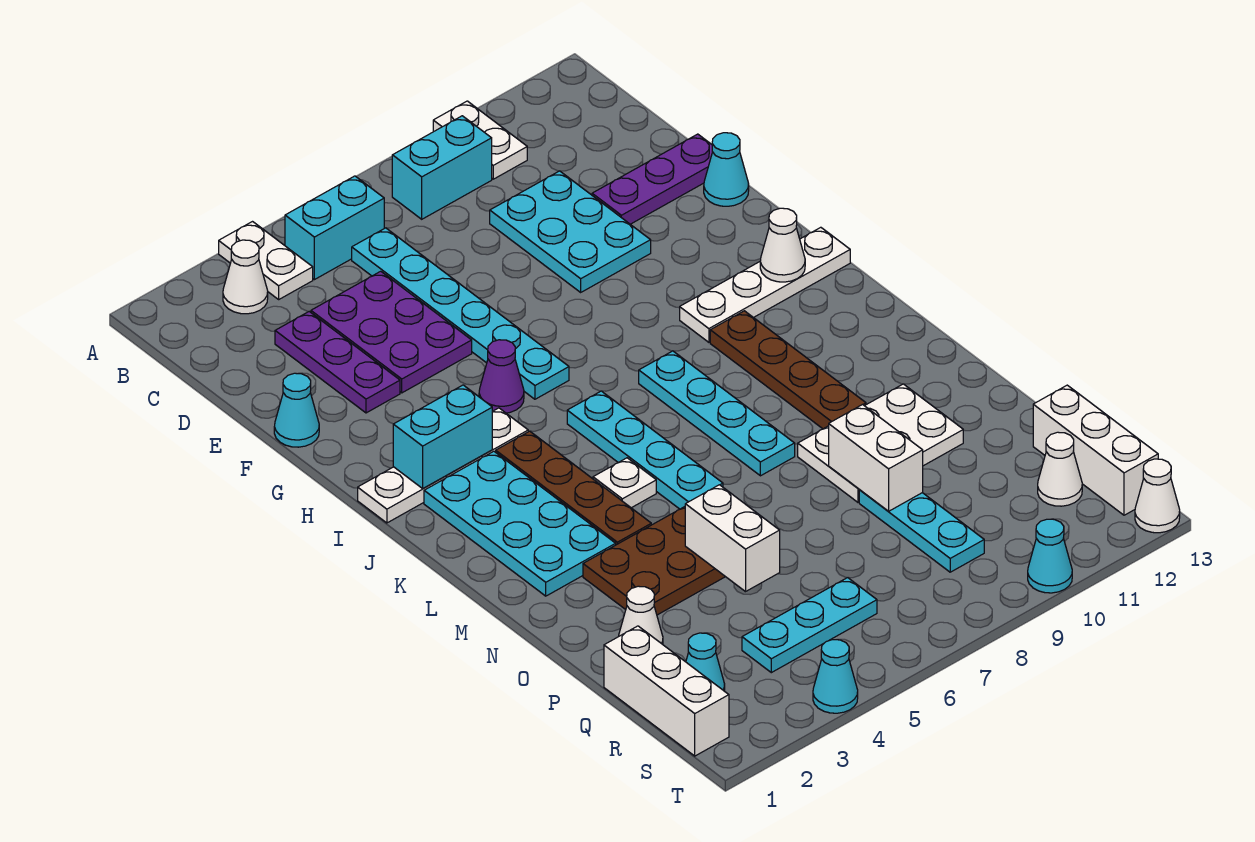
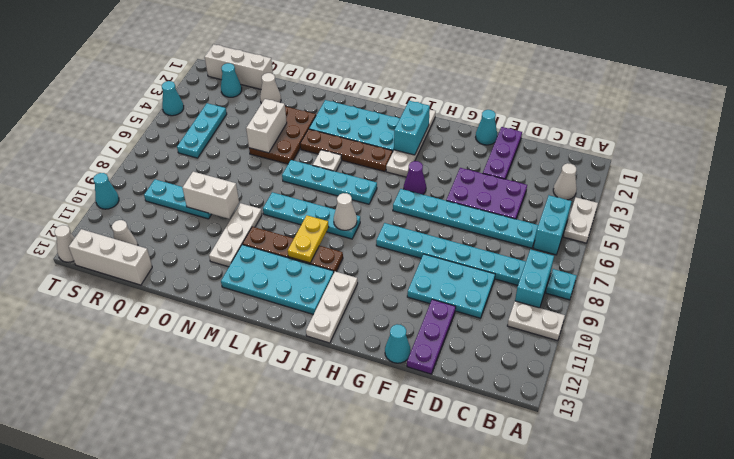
white plate A4:B4 level 1 -> white plate A4:A5 level 1
none -> cyan plate A8 level 1
none -> cyan plate C8:H8 level 1
purple plate D3:F3 level 1 -> purple plate E1:E3 level 1
white plate I10:I13 level 1 -> white plate I11:I13 level 1
white cone I12 level 2 -> white cone J8 level 2
none -> cyan plate J11:M12 level 1
none -> yellow plate K9:K10 level 2
white plate N9:O11 level 1 -> white plate N9:N11 level 1
white brick O5:P5 level 2 -> white brick O4:O5 level 2

